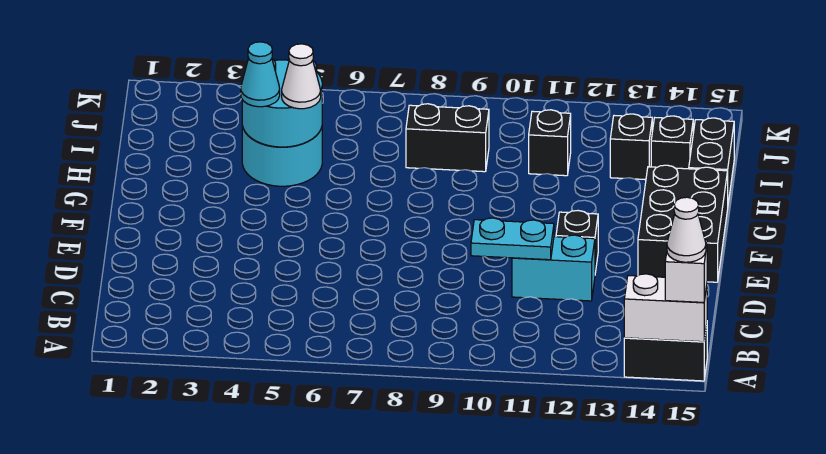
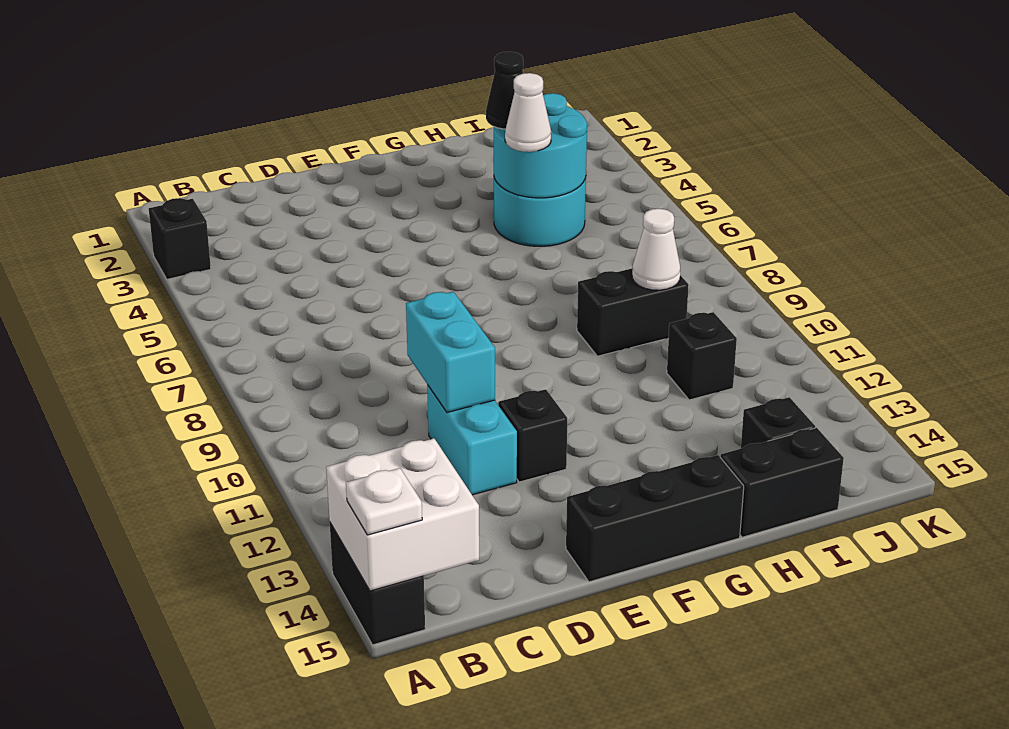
white brick A14:A15 level 2 -> white brick A14:B15 level 2
white brick A15 level 3 -> white plate A15 level 3
white cone A15 level 4 -> white cone I9 level 2
cyan plate D10:D11 level 2 -> cyan brick D10:D11 level 2
black brick E14:G15 level 1 -> black brick E15:G15 level 1
cyan cone H4 level 3 -> black cone H4 level 3
black brick I8:I9 level 1 -> black brick H9:I9 level 1
black brick I13 level 1 -> black brick A3 level 1

